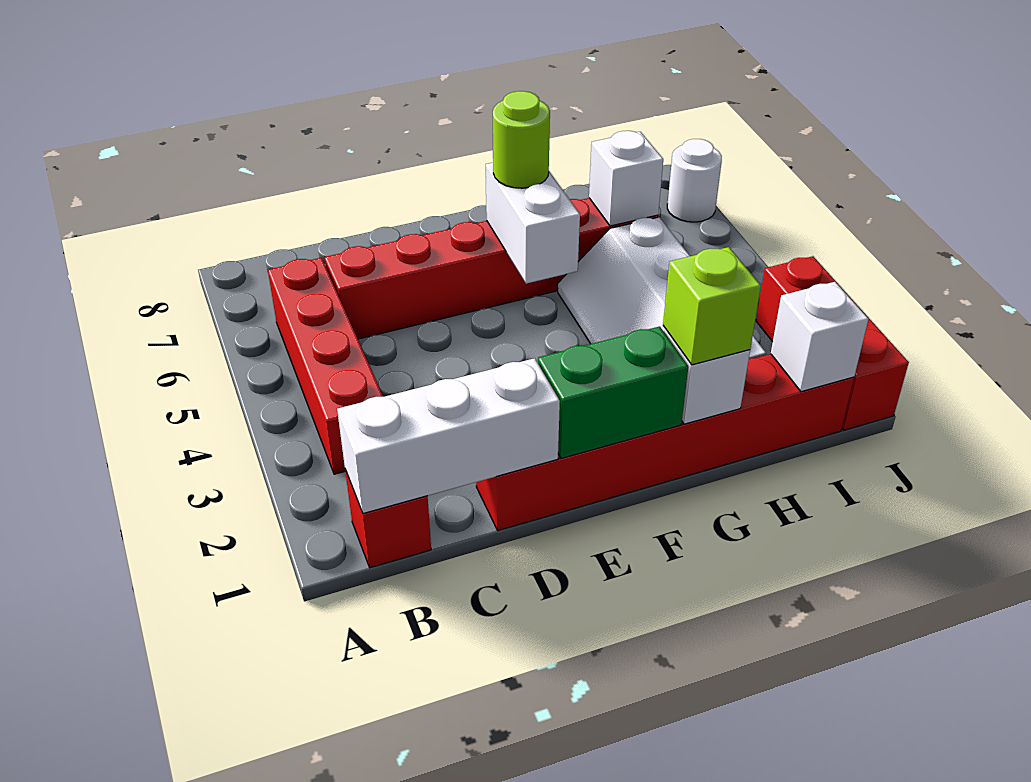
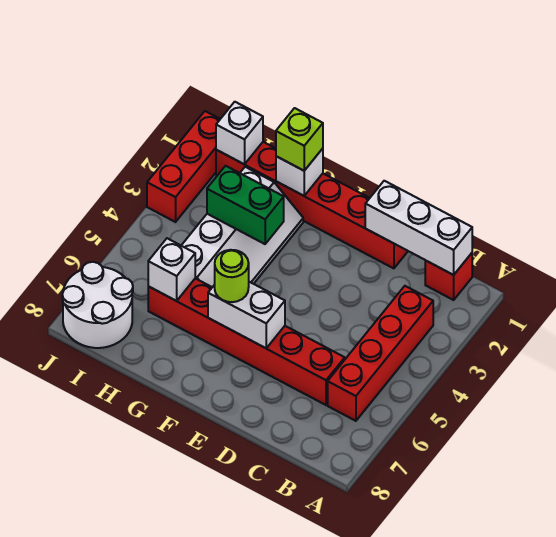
green brick E1:F1 level 2 -> green brick G3:H3 level 2
white brick F5:F6 level 2 -> white brick E6:F6 level 2
white round brick J7 level 1 -> white round brick I7:J8 level 1

